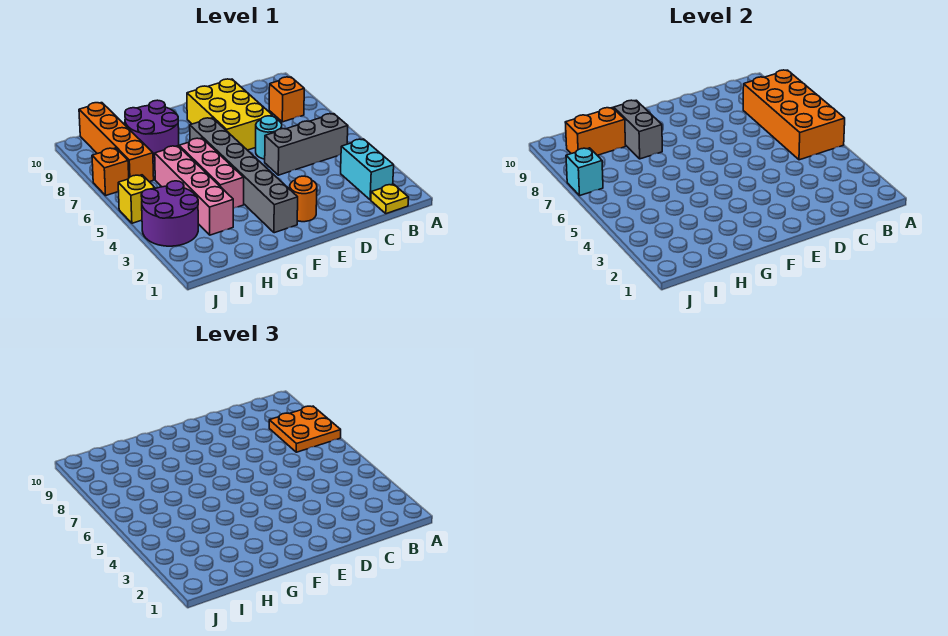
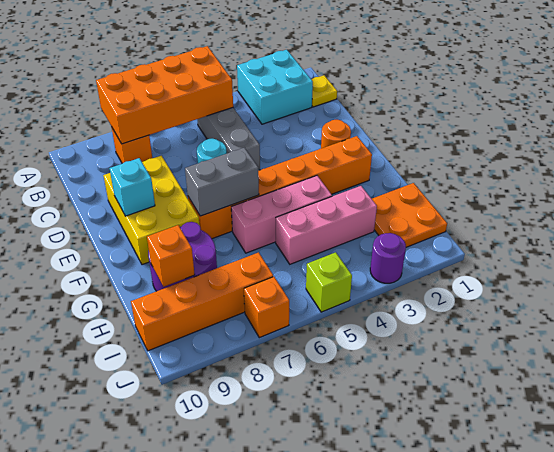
orange plate A7:B8 level 3 -> orange plate H1:I2 level 1
cyan brick B2:B3 level 1 -> cyan brick A2:B3 level 1
yellow brick D7:E9 level 1 -> yellow brick D8:F9 level 1
grey brick F2:F7 level 1 -> orange brick F2:F7 level 1
grey brick G8:G9 level 2 -> grey brick F6:F7 level 2
pink brick H3:H6 level 1 -> pink brick H3:H5 level 1
orange brick H9:I9 level 2 -> orange brick H9 level 2
purple round brick I3:J4 level 1 -> purple round brick J3 level 1
yellow brick J5 level 1 -> lime brick J5 level 1
cyan brick J7 level 2 -> cyan brick E9 level 2

